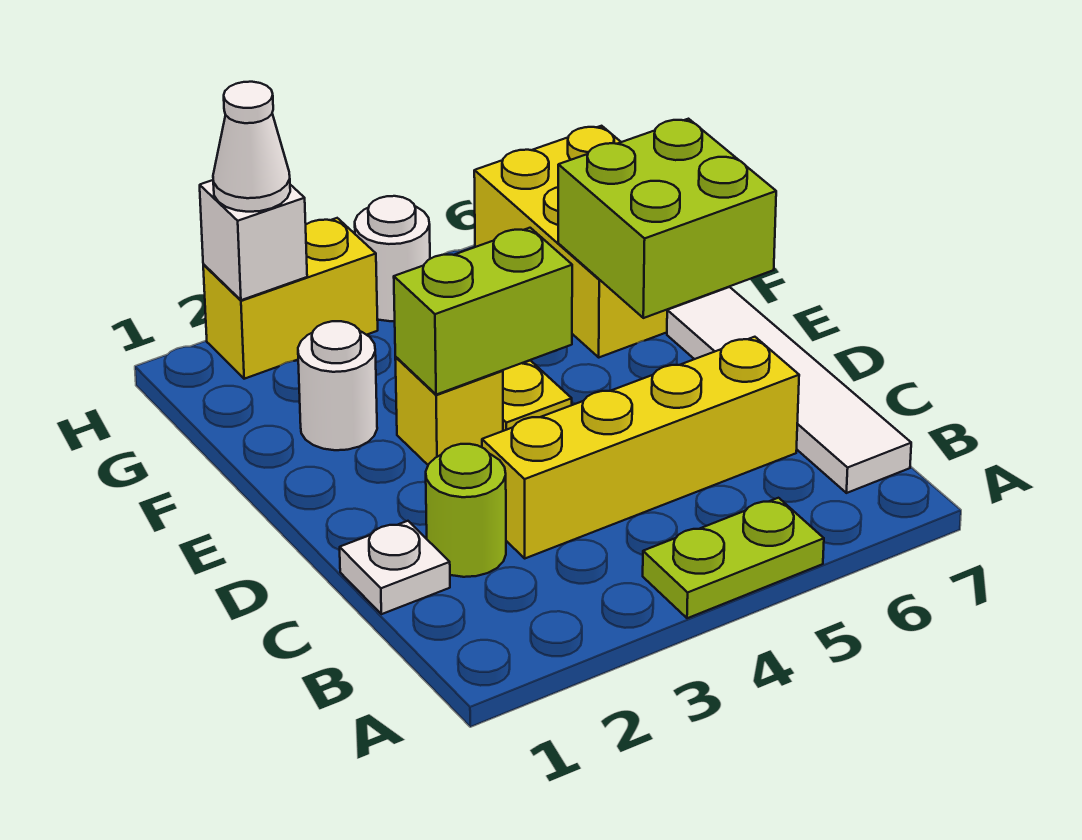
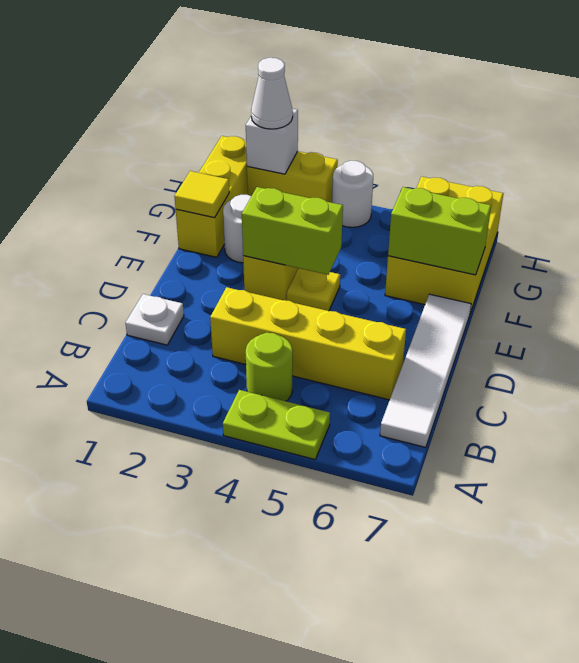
lime round brick C2 level 1 -> lime round brick B4 level 1
lime brick E6:F7 level 2 -> lime brick F6:F7 level 2
none -> yellow brick F1:H1 level 1
none -> yellow tile F1 level 2

